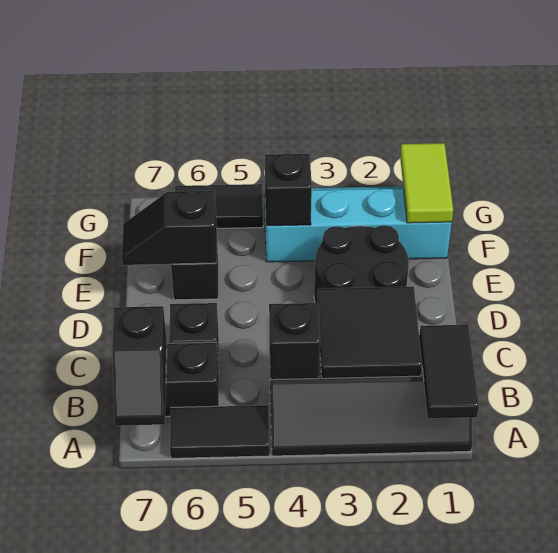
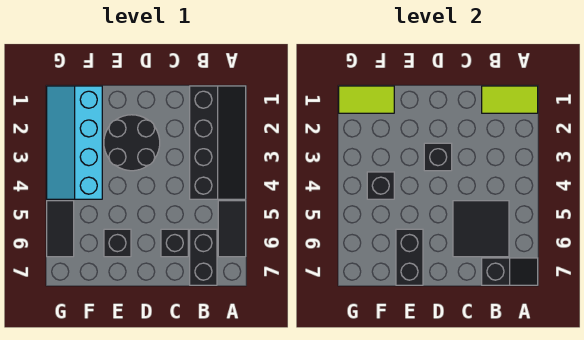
black tile A1:B1 level 2 -> lime tile A1:B1 level 2
black tile B2:C3 level 2 -> black tile B5:C6 level 2
black brick B4 level 2 -> black brick D3 level 2
black slope E6:E7 level 2 top 6 -> black brick E6:E7 level 2

